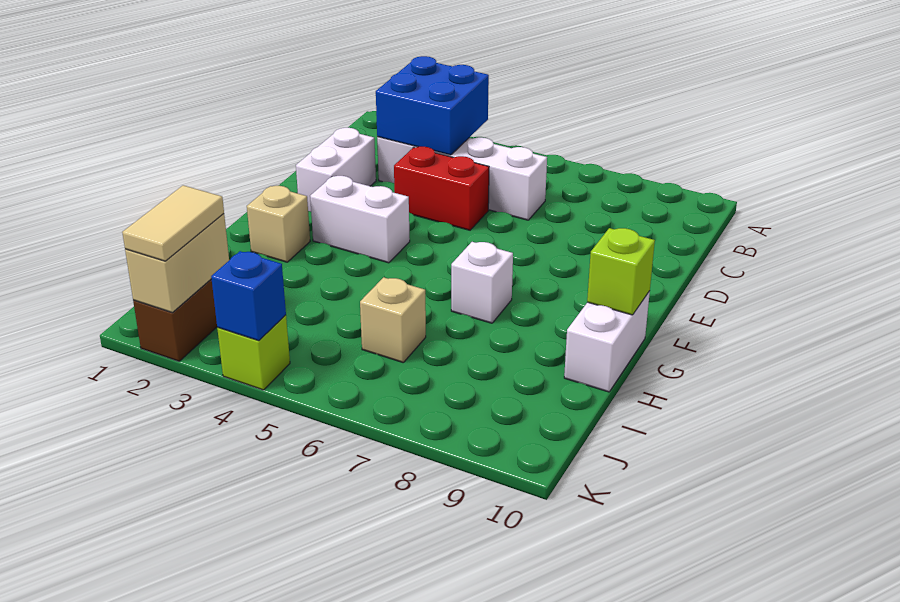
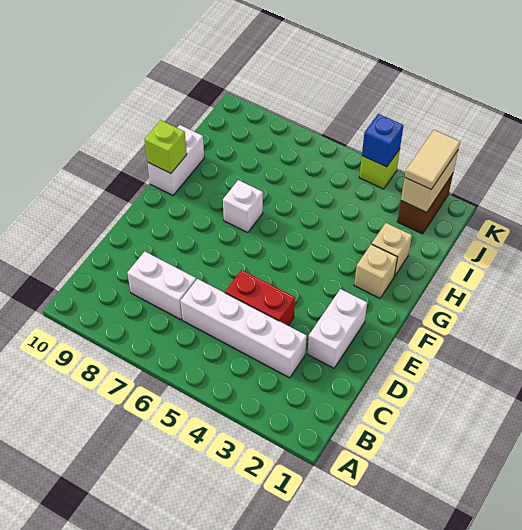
blue brick B3:C4 level 2 -> none
white brick F3:F4 level 1 -> white brick C7:C8 level 1
tan brick I6 level 1 -> tan brick H2 level 1

